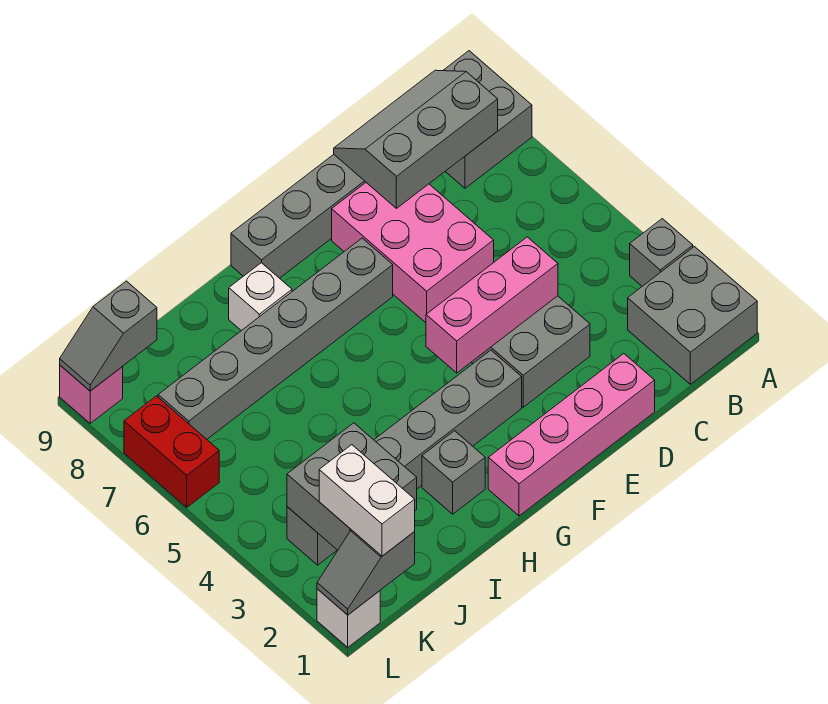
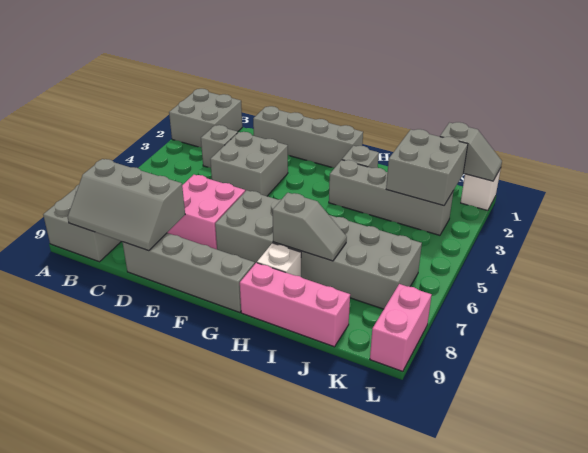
grey brick A3 level 1 -> grey brick C3 level 1
pink brick D1:G1 level 1 -> grey brick D1:G1 level 1
pink brick D4:F4 level 2 -> pink brick H9:J9 level 1
pink brick D6:E8 level 1 -> pink brick D6:E7 level 1
grey brick F3:K3 level 1 -> grey brick H3:K3 level 1
grey brick F7:K7 level 1 -> grey brick F6:K7 level 1
white brick K1:K2 level 3 -> none
grey slope K9:L9 level 2 top K -> grey slope H7:I7 level 2 top H
red brick L6:L7 level 1 -> none
pink brick L9 level 1 -> pink brick L8:L9 level 1

